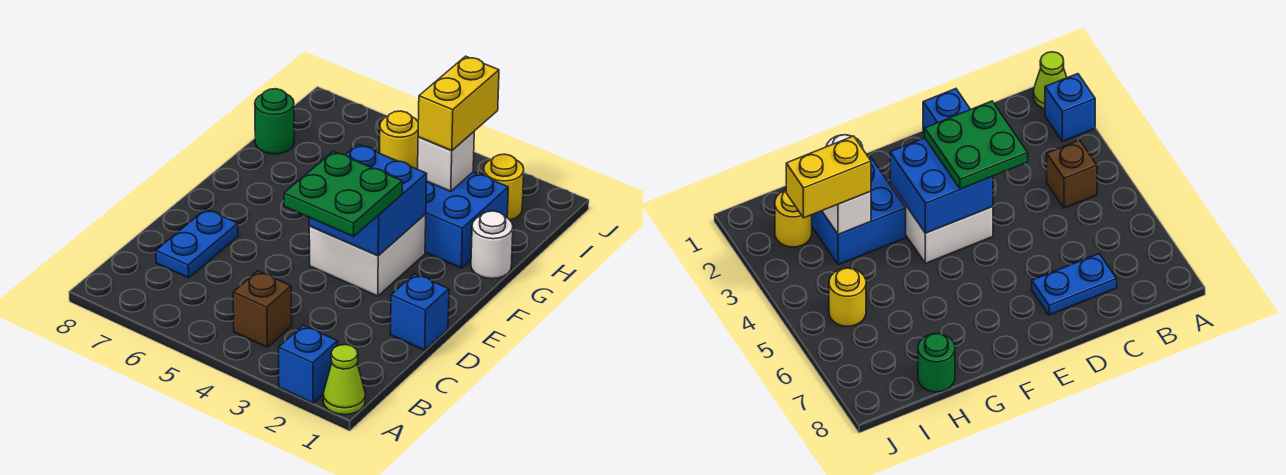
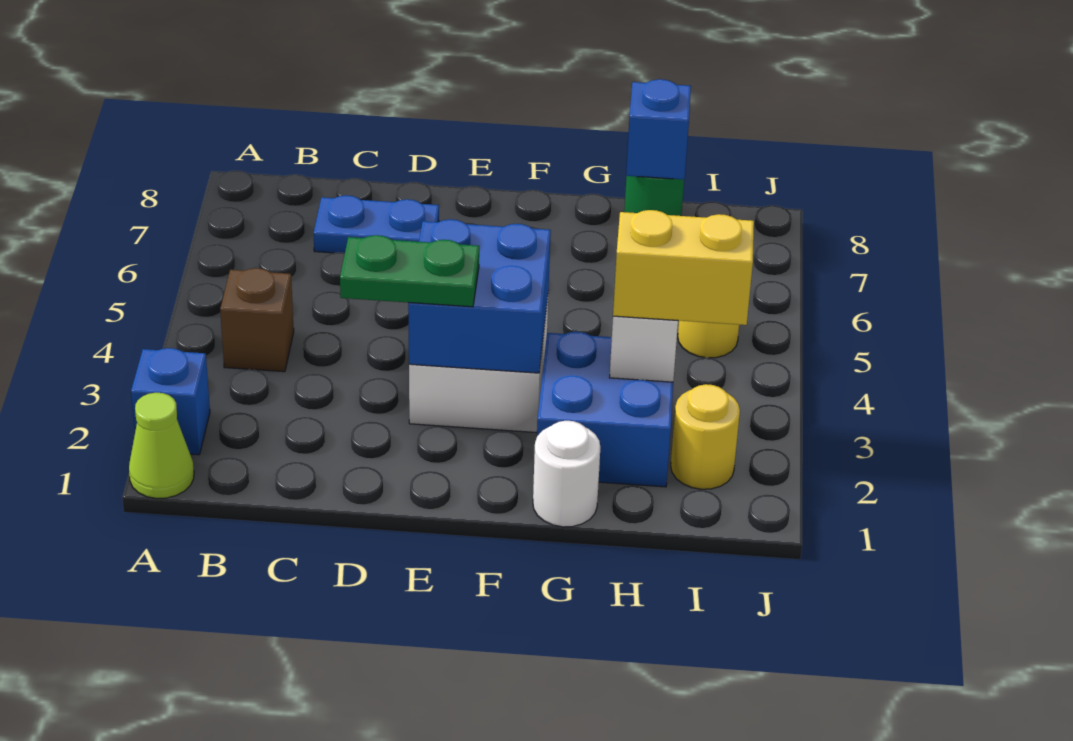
blue brick D1 level 1 -> blue brick H8 level 2
green plate D3:E4 level 3 -> green plate D3:E3 level 3

